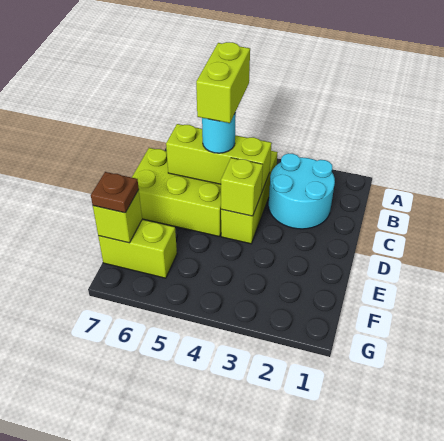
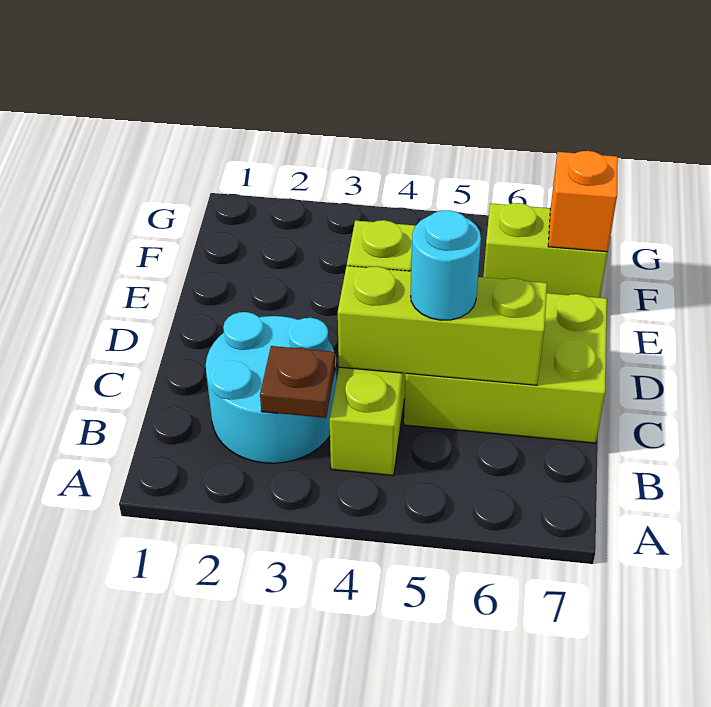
lime brick B5:C5 level 4 -> none
lime brick F7 level 2 -> orange brick F7 level 2
brown plate F7 level 3 -> brown plate B3 level 2

